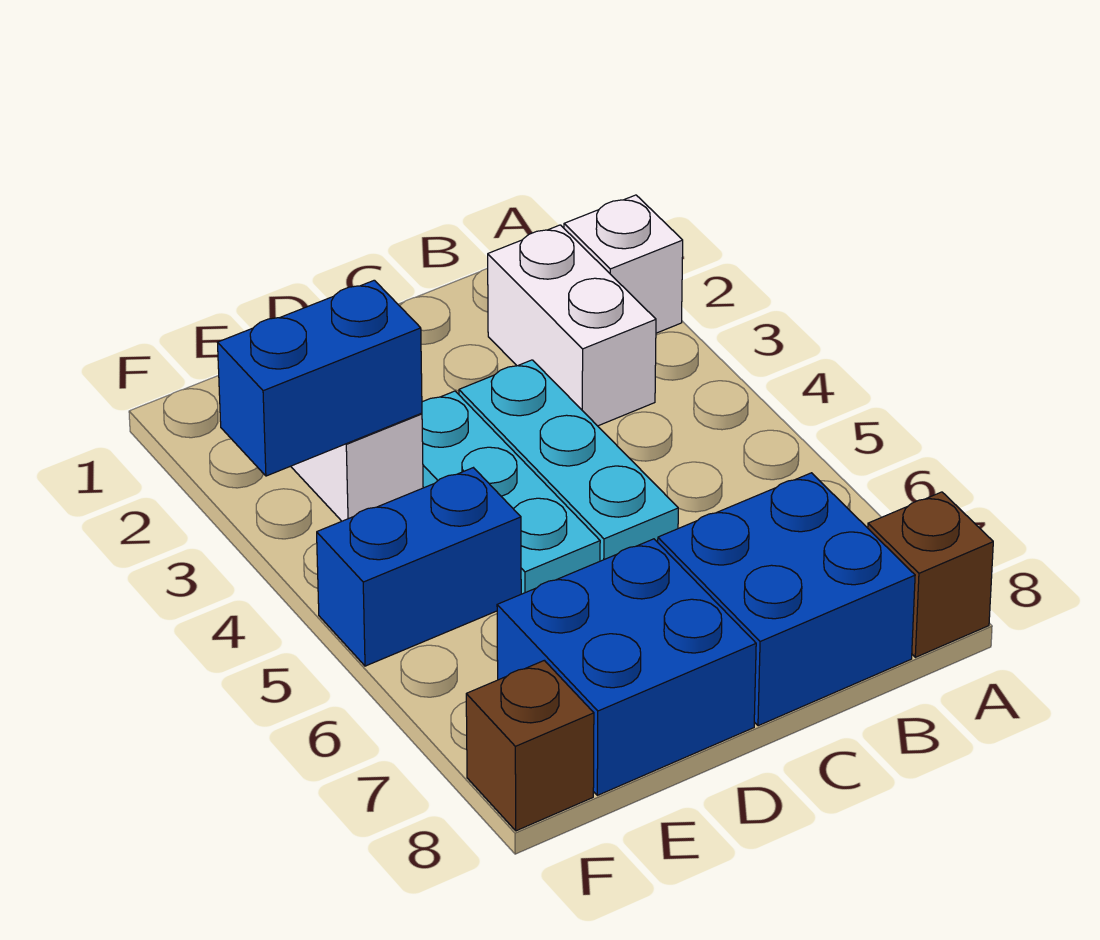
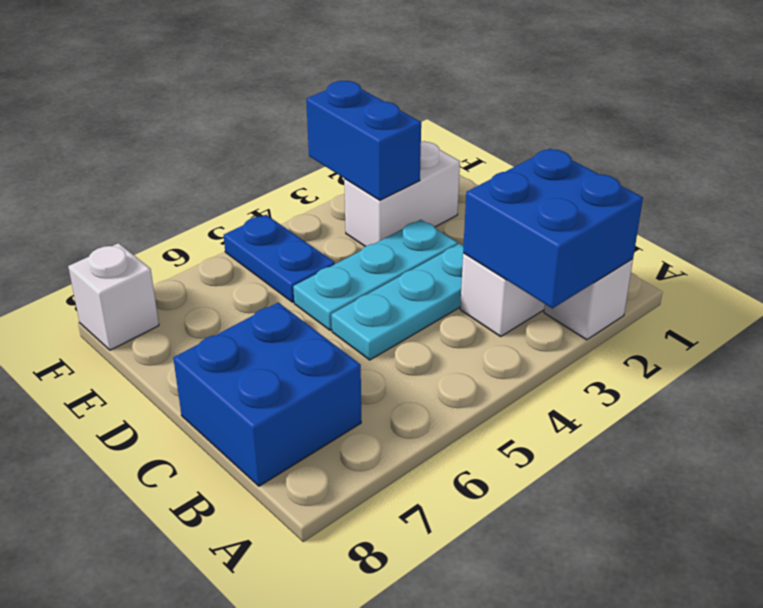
brown brick A8 level 1 -> none
blue brick D7:E8 level 1 -> blue brick A2:B3 level 2
blue brick E5:F5 level 1 -> blue plate E5:F5 level 1
brown brick F8 level 1 -> white brick F8 level 1

